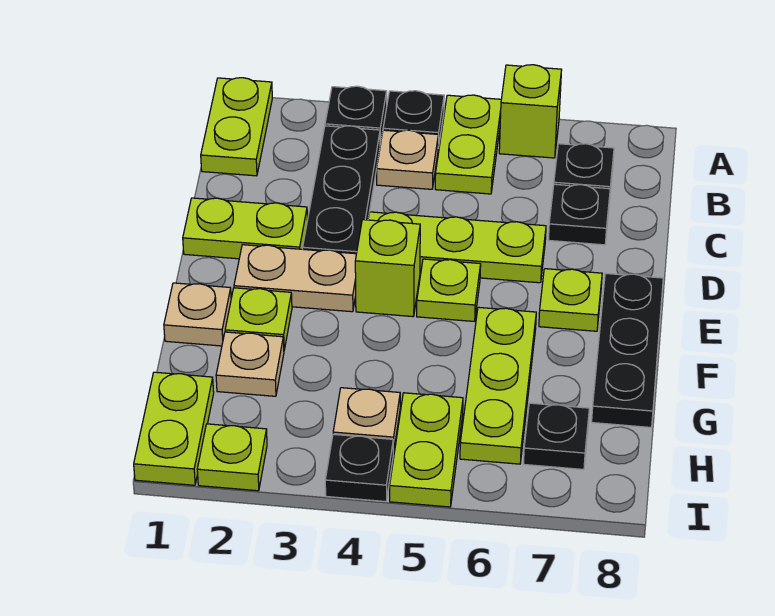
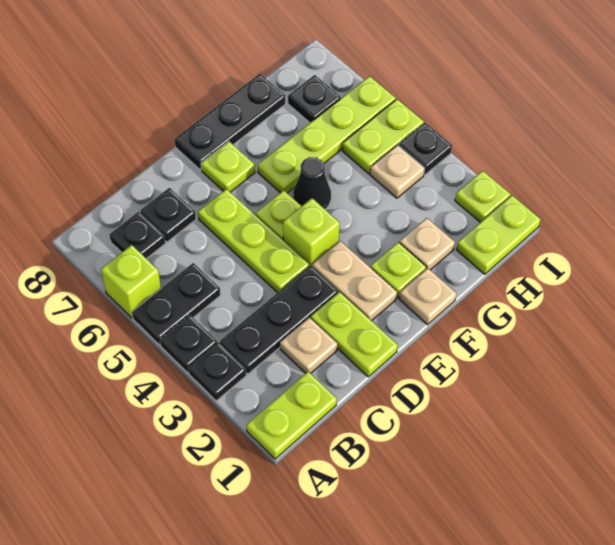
lime plate A5:B5 level 1 -> black plate A5:B5 level 1
tan plate B4 level 1 -> tan plate C2 level 1
none -> black cone F5 level 1
lime plate F6:H6 level 1 -> lime plate F6:I6 level 1

